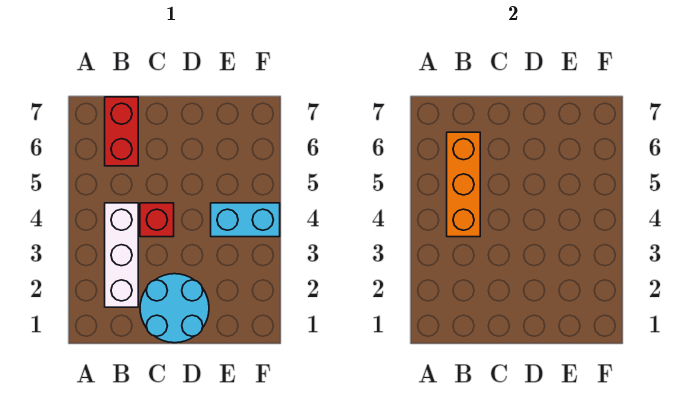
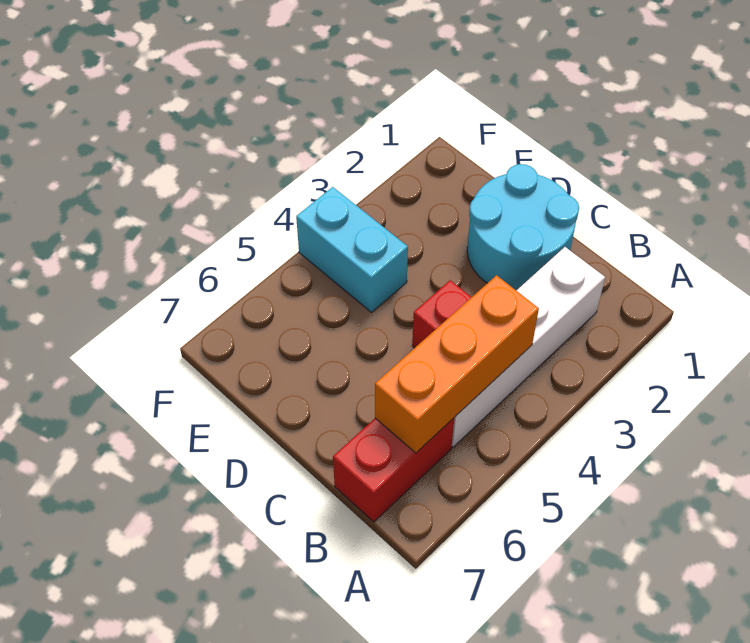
white brick B2:B4 level 1 -> white brick B2:B5 level 1

